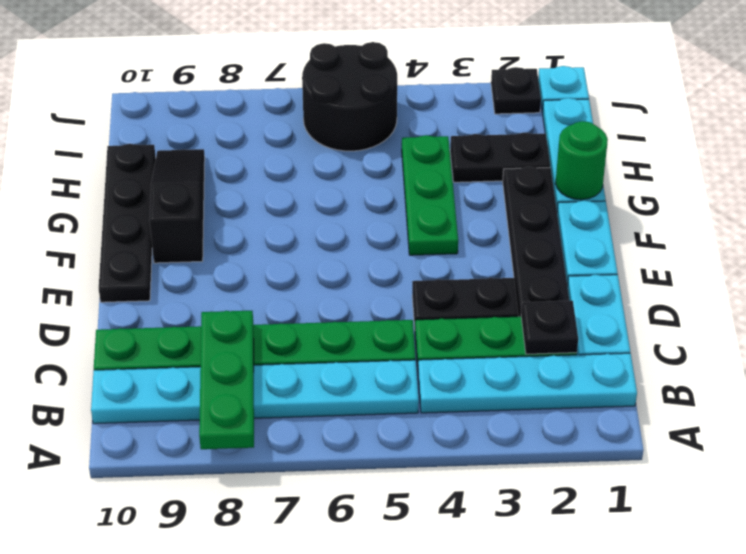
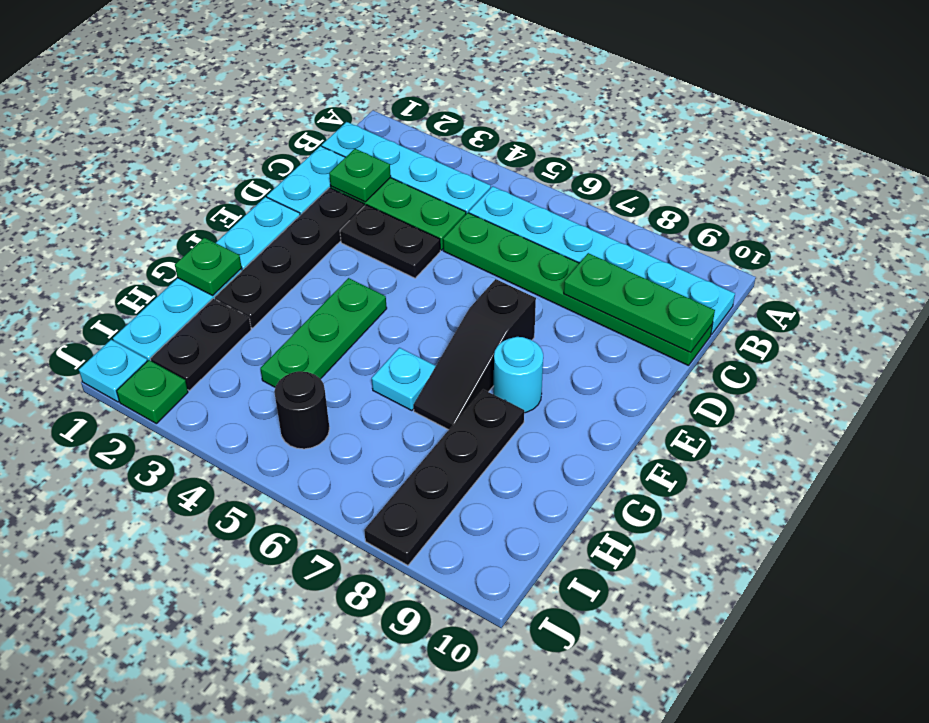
green plate A8:C8 level 2 -> green plate C8:C10 level 2
black plate C2 level 2 -> green plate C2 level 2
black plate E10:H10 level 1 -> black plate G8:J8 level 1
none -> cyan round brick F8 level 1
black slope F9:H9 level 1 top F -> black slope E7:G7 level 1 top E
green round brick G1 level 2 -> green plate G1 level 2
none -> cyan plate G6 level 1
black plate H2:H3 level 1 -> black plate H2:I2 level 1
black round brick I5:J6 level 1 -> black round brick I5 level 1
black plate J2 level 1 -> green plate J2 level 1

